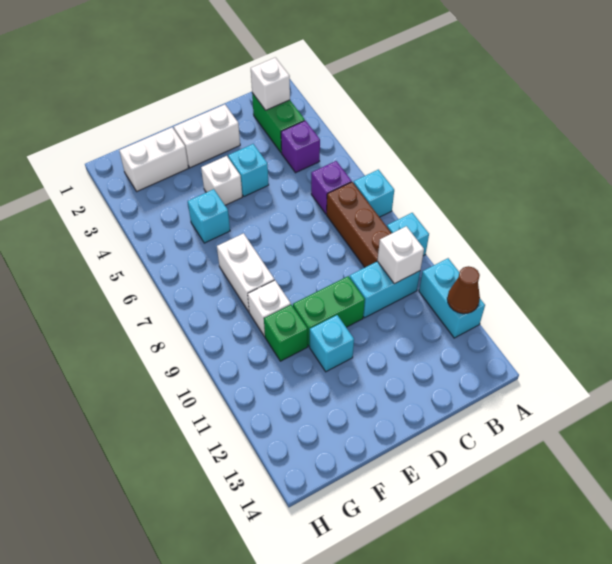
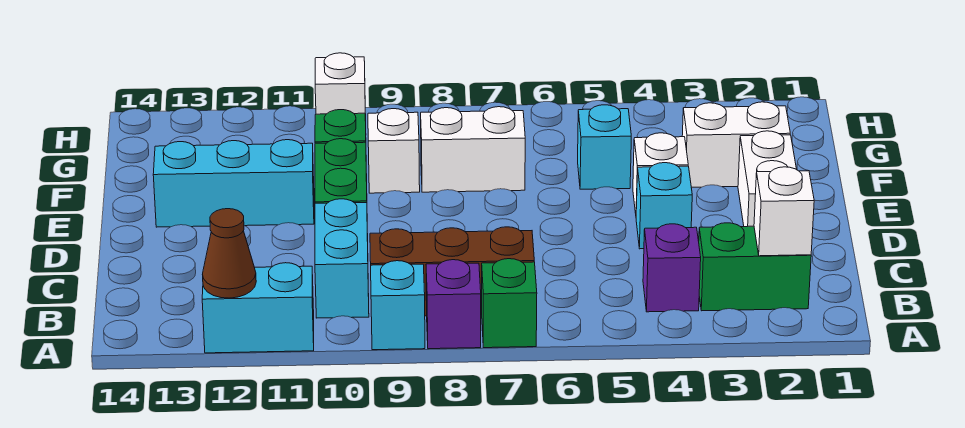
cyan brick A7 level 1 -> green brick A7 level 1
purple brick B6 level 1 -> purple brick A8 level 1
white brick B10 level 2 -> white brick H10 level 1
cyan brick E11 level 1 -> cyan brick E11:E13 level 1
white brick F2:G2 level 1 -> white brick F2:F3 level 1

